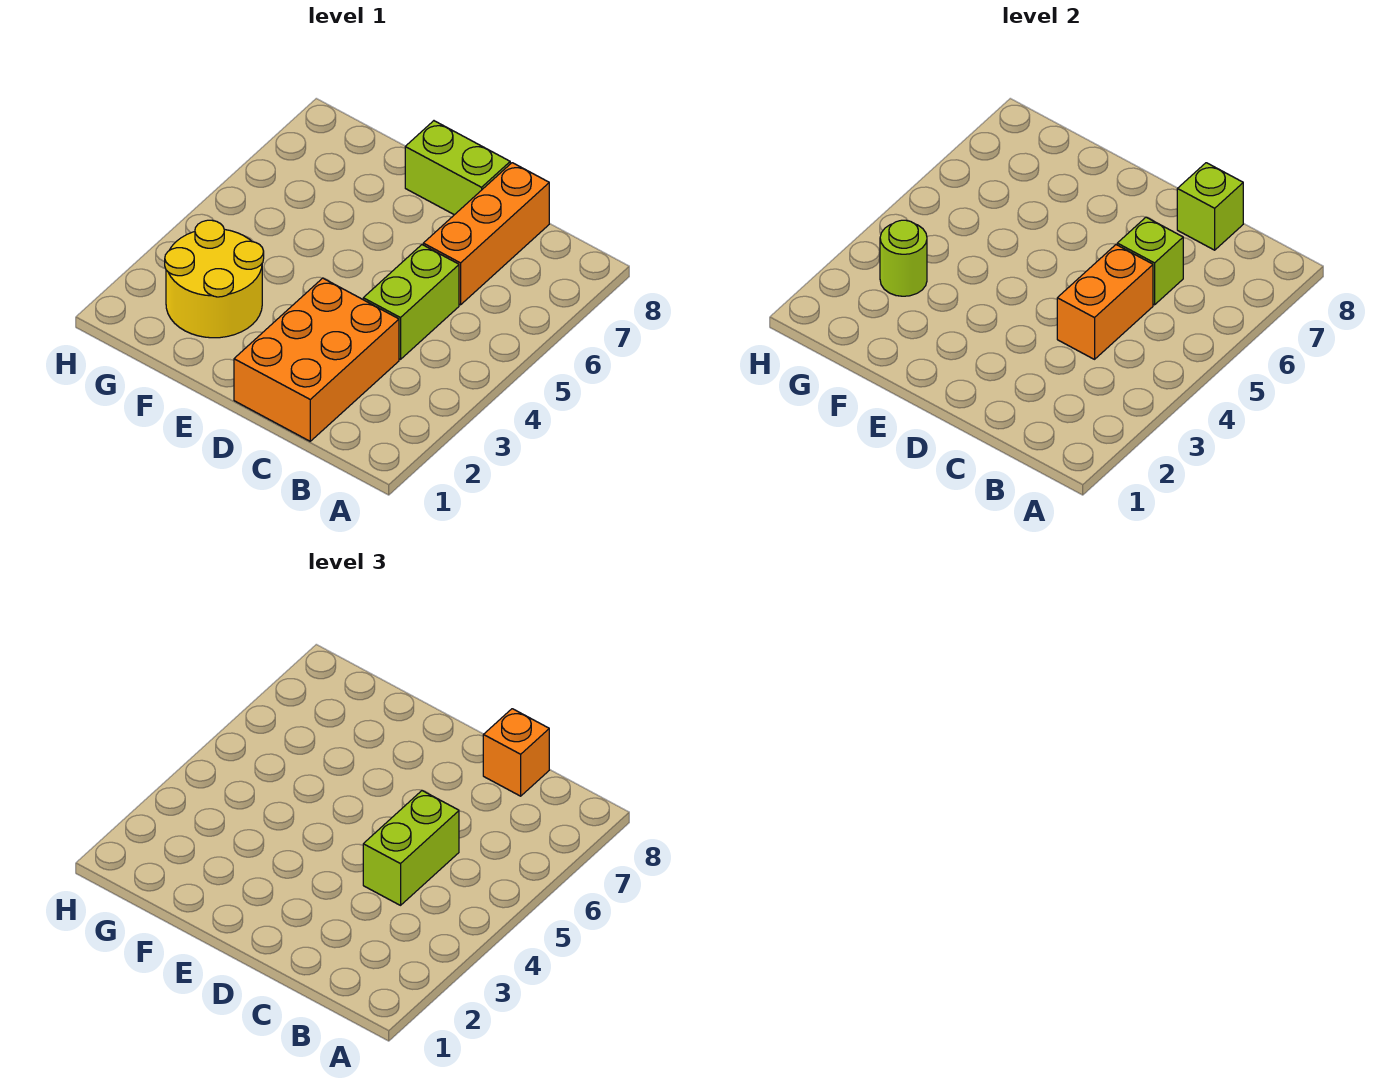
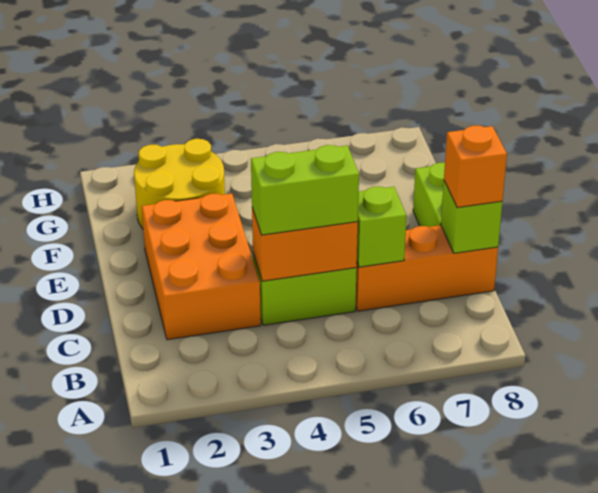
orange brick C1:D3 level 1 -> orange brick C2:E3 level 1
lime round brick G3 level 2 -> none

